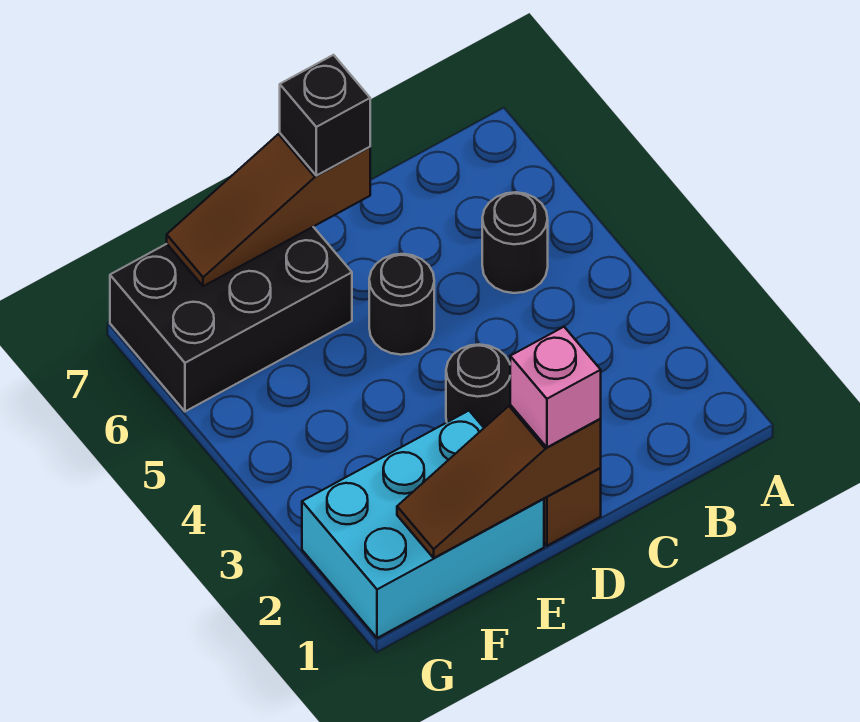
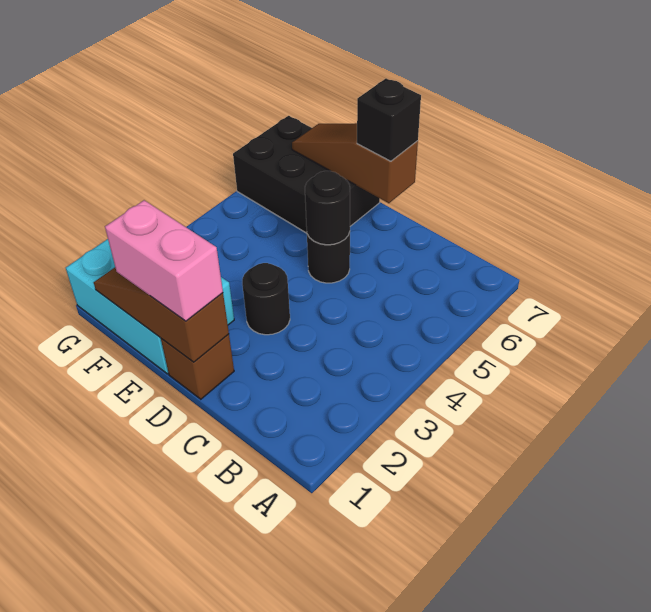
black round brick B5 level 1 -> black round brick D5 level 2
pink brick D1 level 3 -> pink brick D1:E1 level 3

